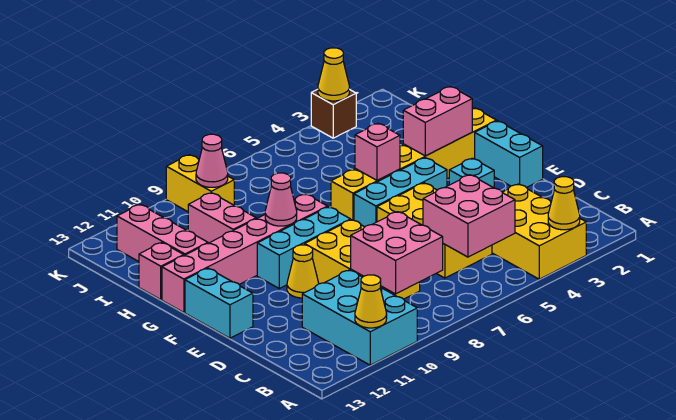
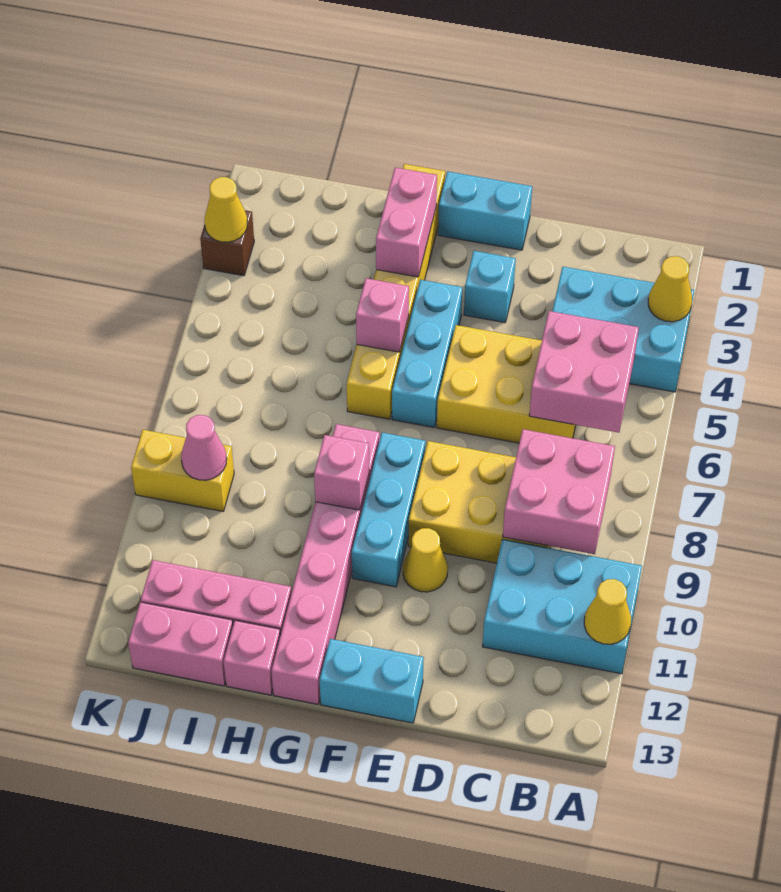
yellow brick A3:C4 level 1 -> cyan brick A3:C4 level 1
pink cone G9 level 2 -> pink brick G9 level 2
pink brick H10:I10 level 1 -> pink brick I13:J13 level 1

